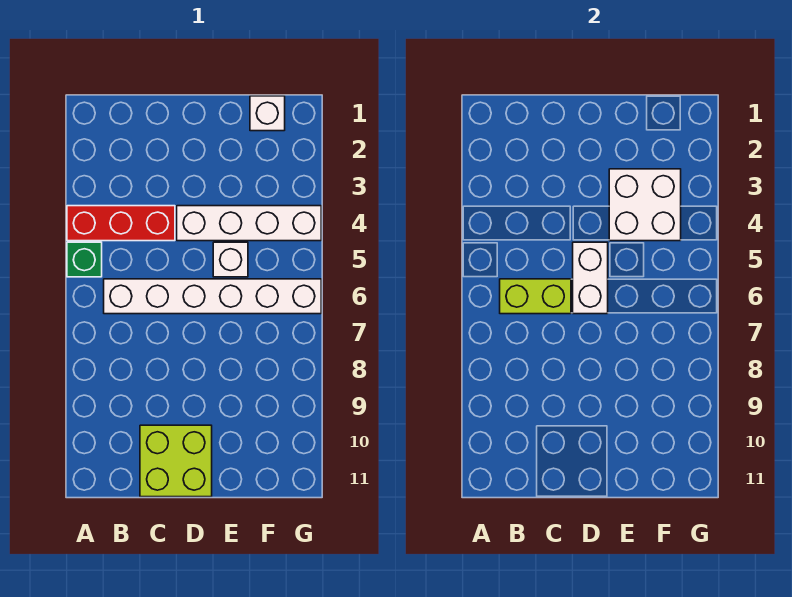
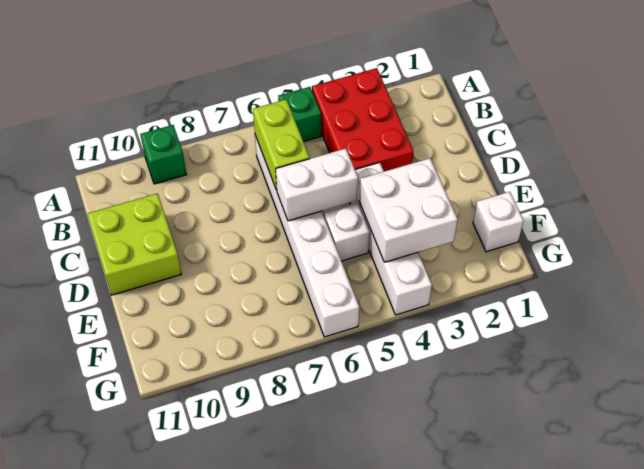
red brick A4:C4 level 1 -> red brick A3:C4 level 1
none -> green brick A9 level 1

